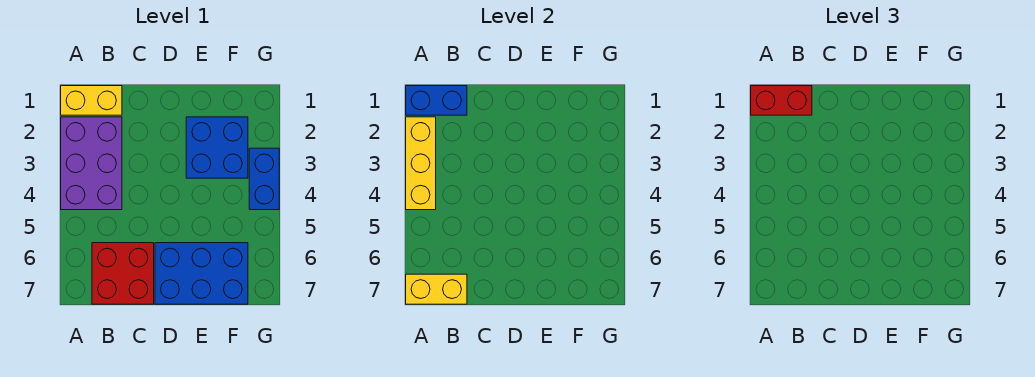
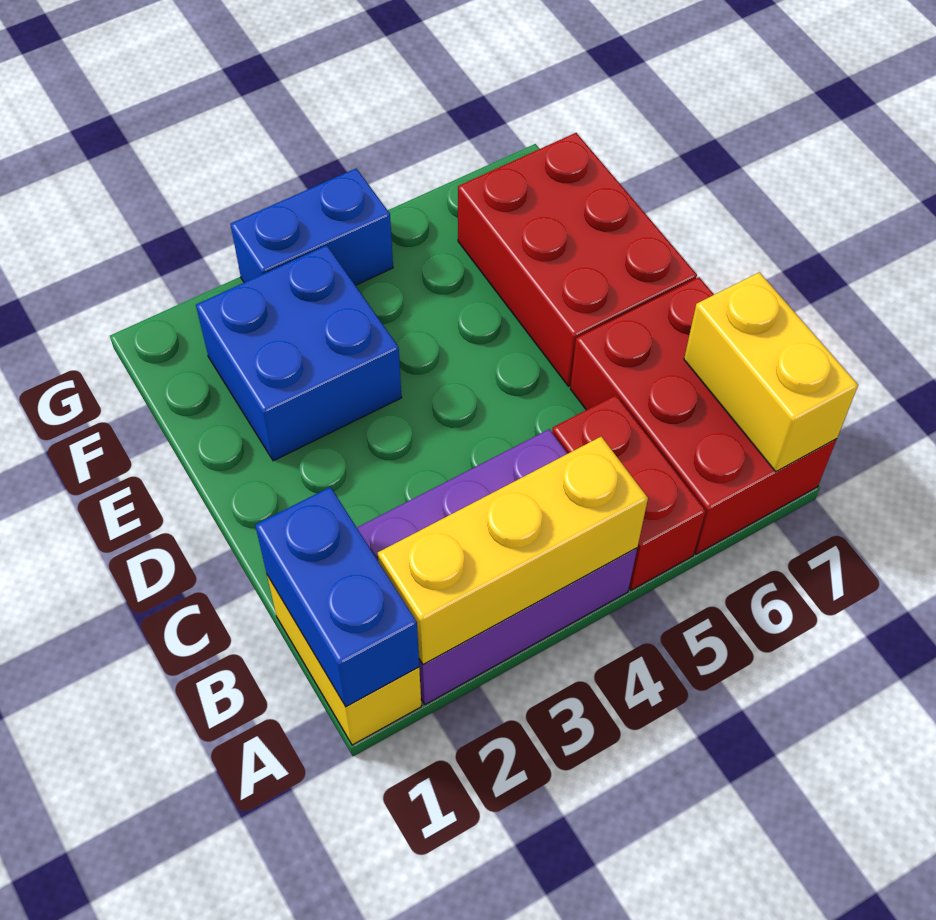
red brick A1:B1 level 3 -> red brick A5:B5 level 1
red brick B6:C7 level 1 -> red brick A6:C7 level 1
blue brick D6:F7 level 1 -> red brick D6:F7 level 1

